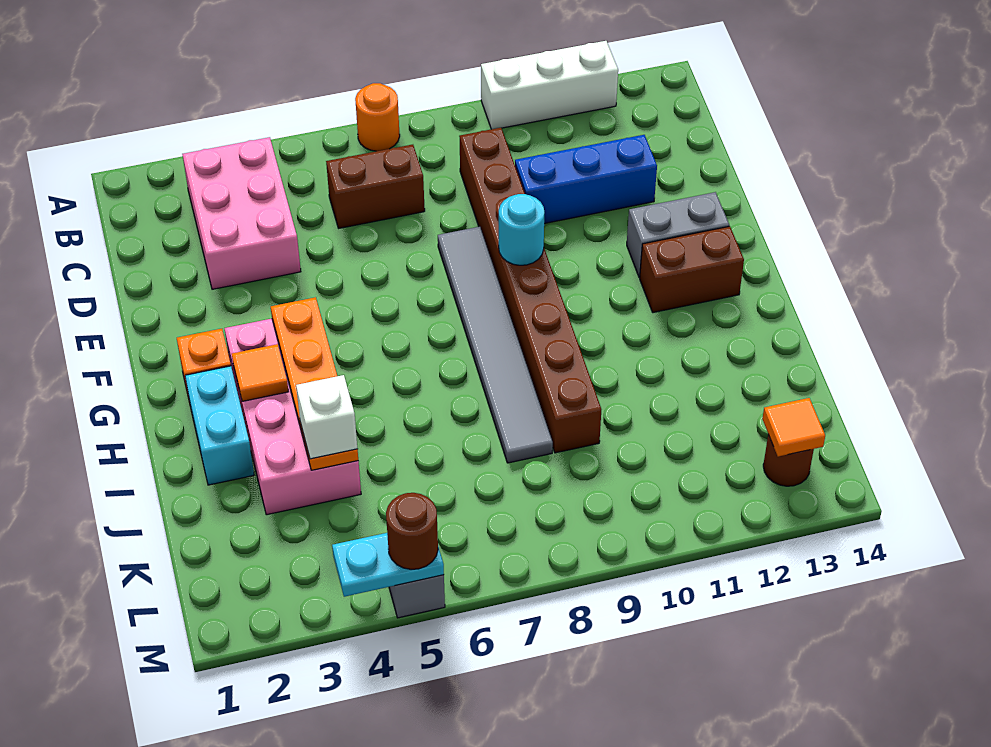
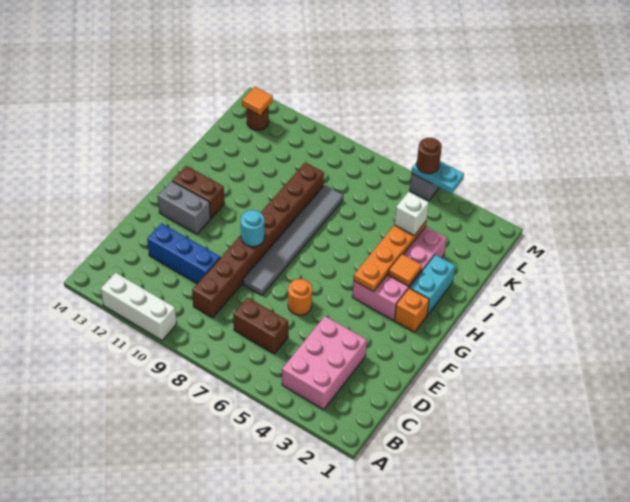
orange round brick A7 level 1 -> orange round brick E6 level 1

